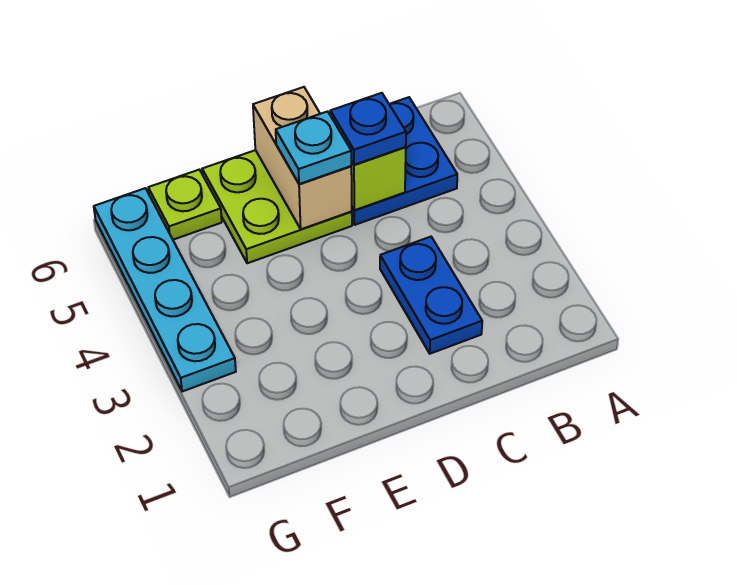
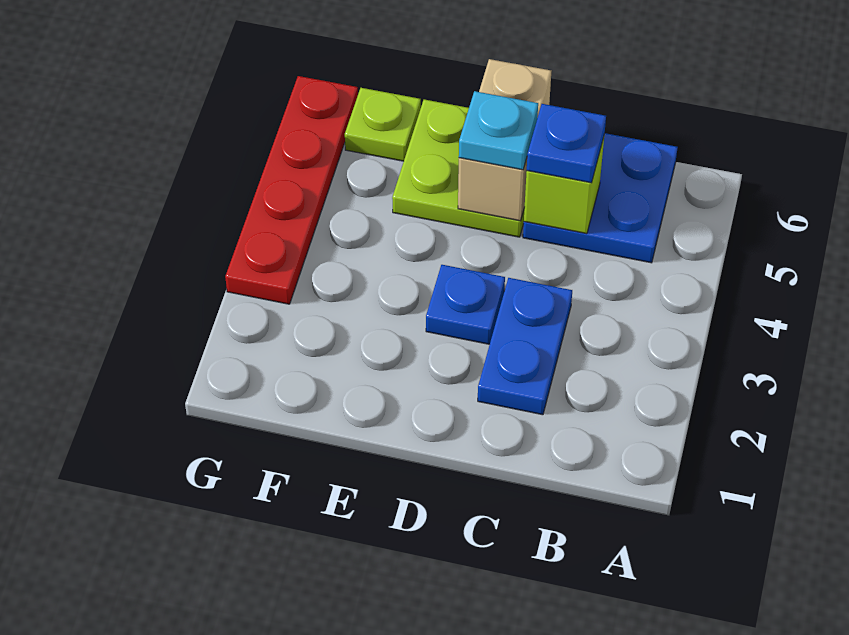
none -> blue plate D3 level 1
cyan plate G3:G6 level 1 -> red plate G3:G6 level 1

